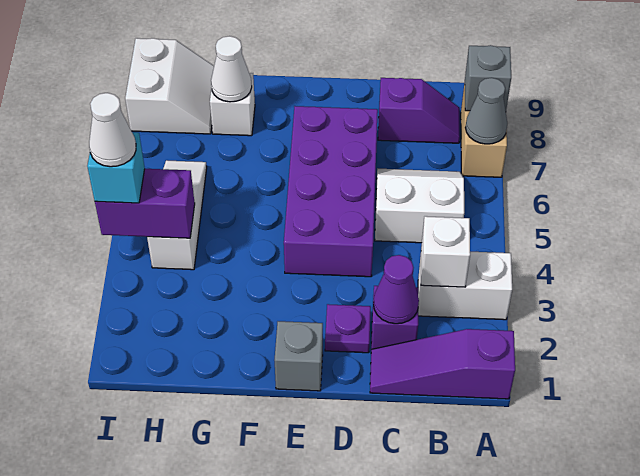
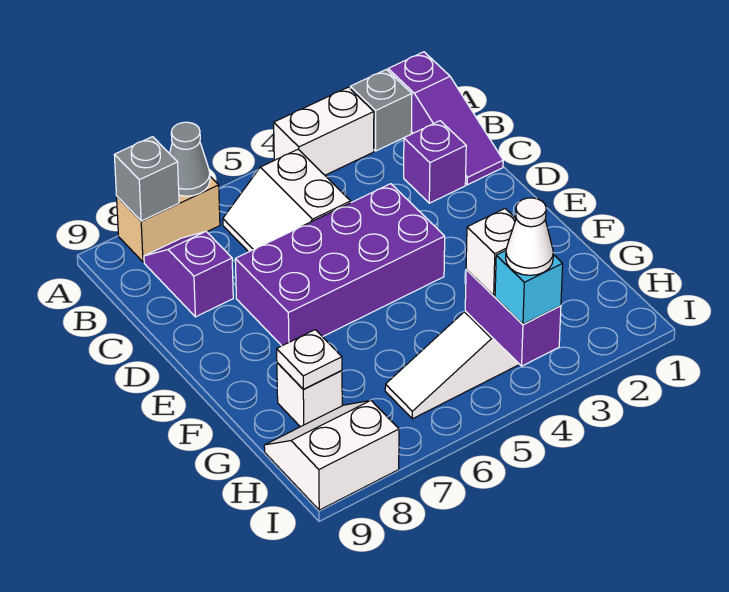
white brick A3:B3 level 1 -> white brick A3:A4 level 1
white brick B3 level 2 -> white brick H4 level 3
purple cone C2 level 2 -> none
purple plate D2 level 1 -> none
grey brick E1 level 1 -> grey brick A2 level 1
white cone G8 level 2 -> white plate G8 level 2

